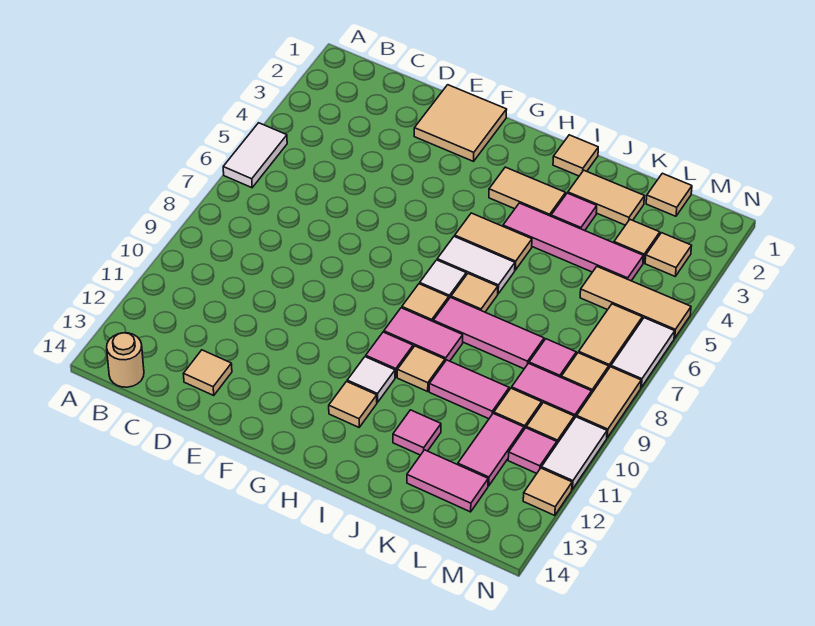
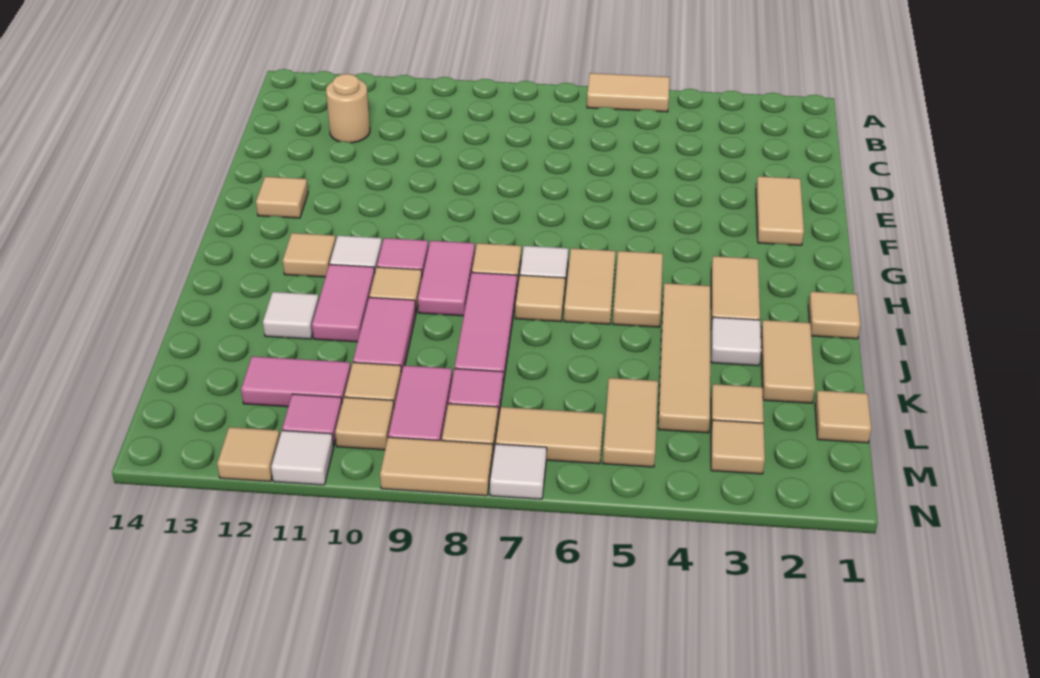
white tile A5:A6 level 1 -> tan tile A5:A6 level 1
tan round brick B14 level 1 -> tan round brick C12 level 1
tan tile D13 level 1 -> tan tile F13 level 1
tan tile E1:F2 level 1 -> tan tile E2:F2 level 1
white tile H6:I6 level 1 -> tan tile H6:I6 level 1
pink tile I4:L4 level 1 -> tan tile I4:L4 level 1
pink tile J3 level 1 -> white tile J3 level 1
pink tile J12 level 1 -> white tile J12 level 1
pink tile K13:L13 level 1 -> pink tile I11:J11 level 1
tan tile L5:N5 level 1 -> tan tile L5:M5 level 1
white tile N6:N7 level 1 -> white tile N7 level 1
white tile N10:N11 level 1 -> white tile N11 level 1

